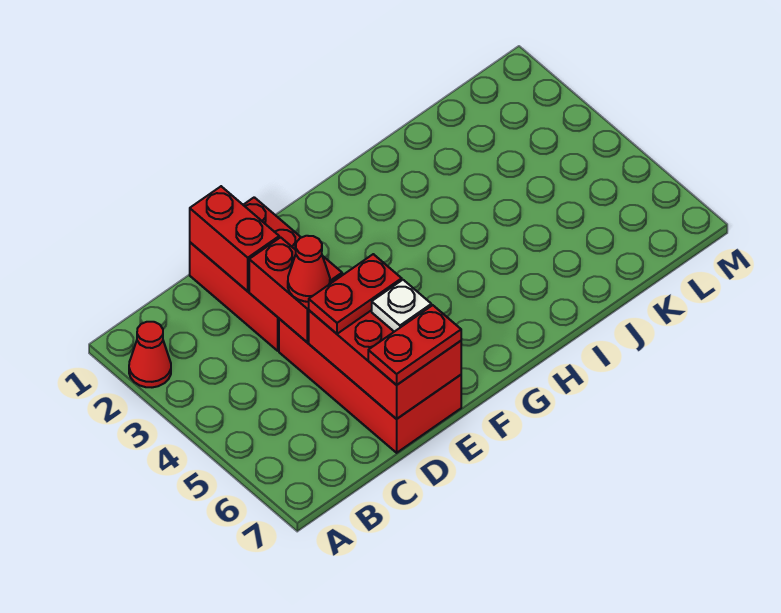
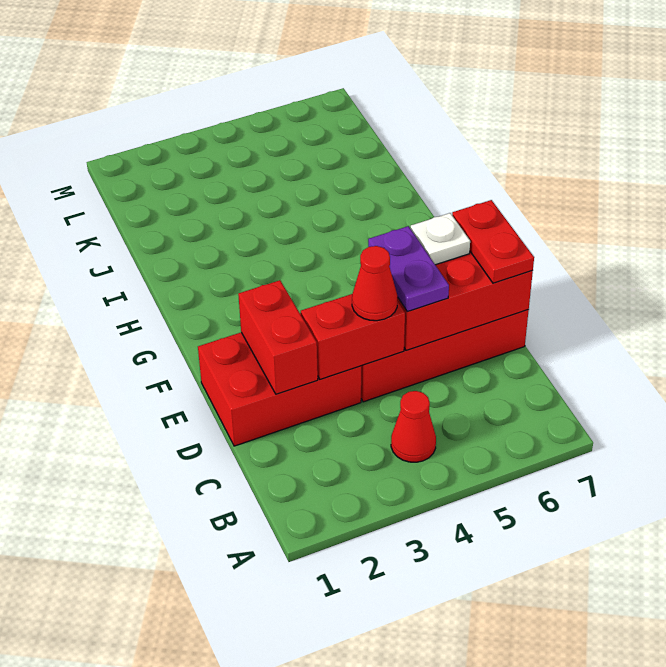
red cone A2 level 1 -> red cone B4 level 1
red brick D1:D2 level 2 -> red brick D2:E2 level 2
red plate D5:E5 level 3 -> purple plate D5:E5 level 3

